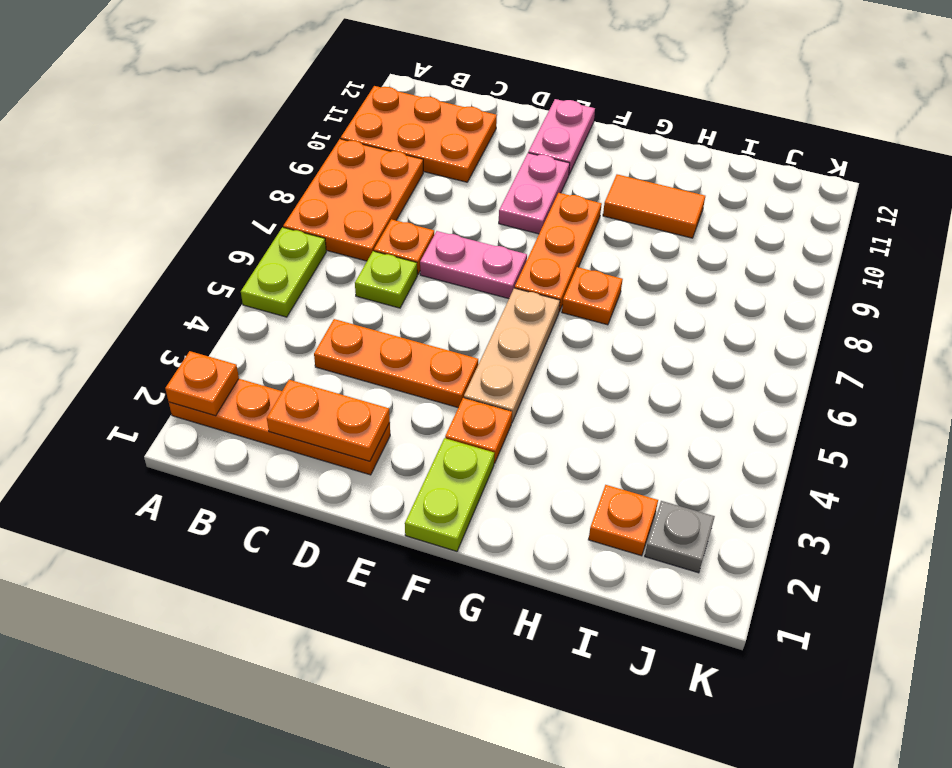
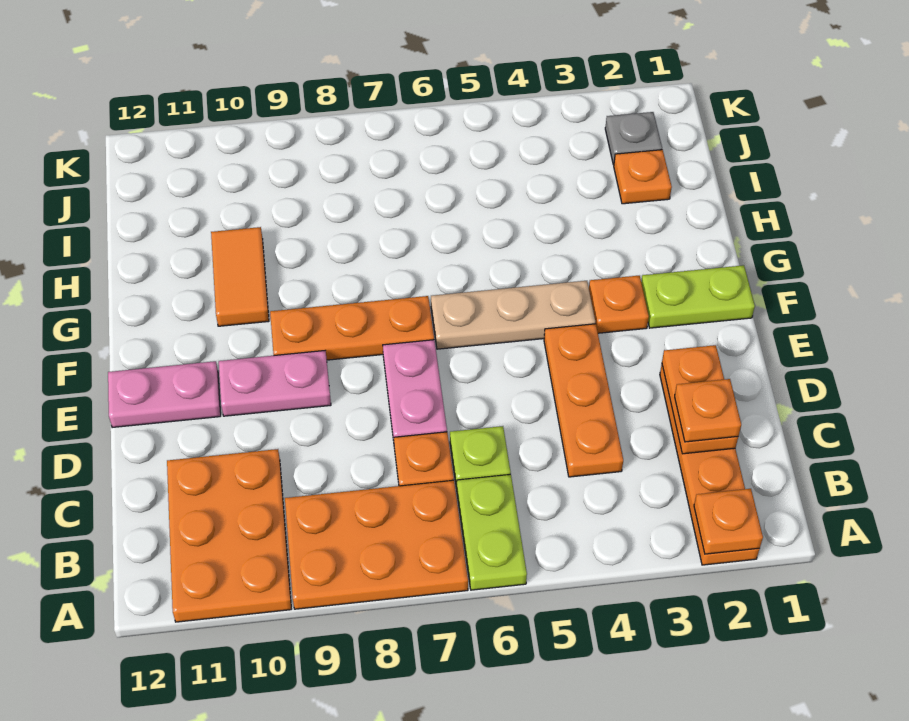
lime plate A5:A6 level 1 -> lime plate A6:B6 level 1
orange plate G7 level 1 -> orange plate C2 level 3

